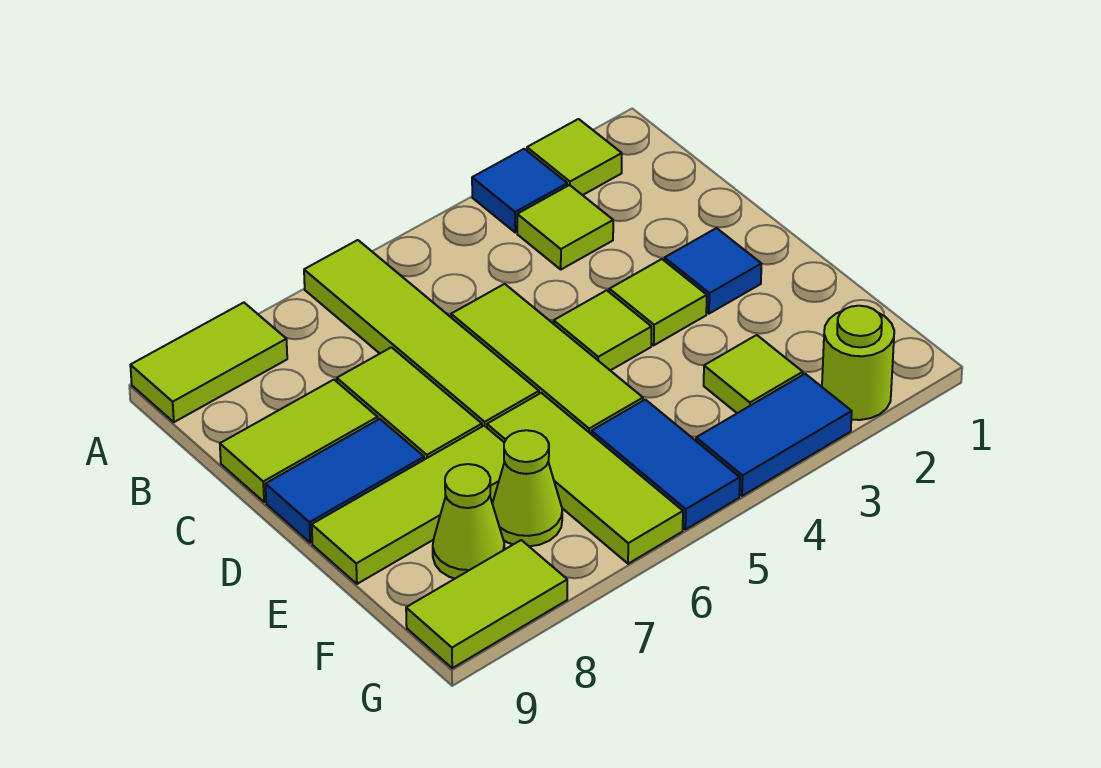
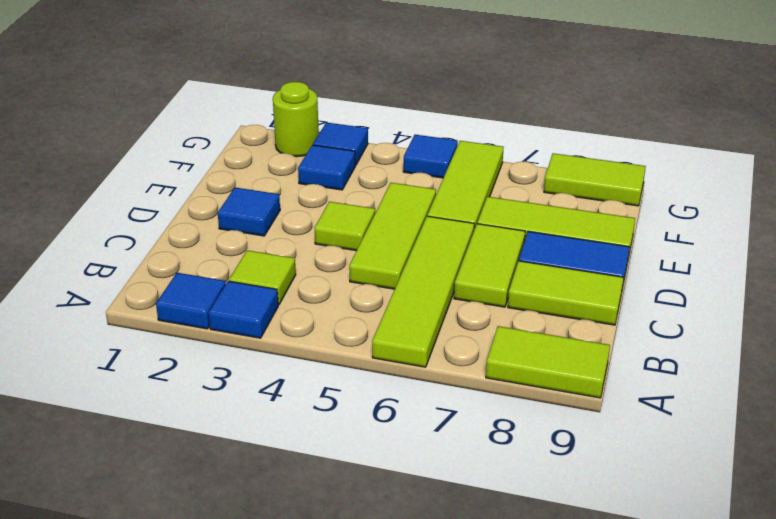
lime tile A2 level 1 -> blue tile A2 level 1
lime tile D3 level 1 -> none
lime tile F3 level 1 -> blue tile F3 level 1
blue tile F5:G5 level 1 -> blue tile G5 level 1
lime cone F7 level 1 -> none
lime cone F8 level 1 -> none
blue tile G3:G4 level 1 -> blue tile G3 level 1

